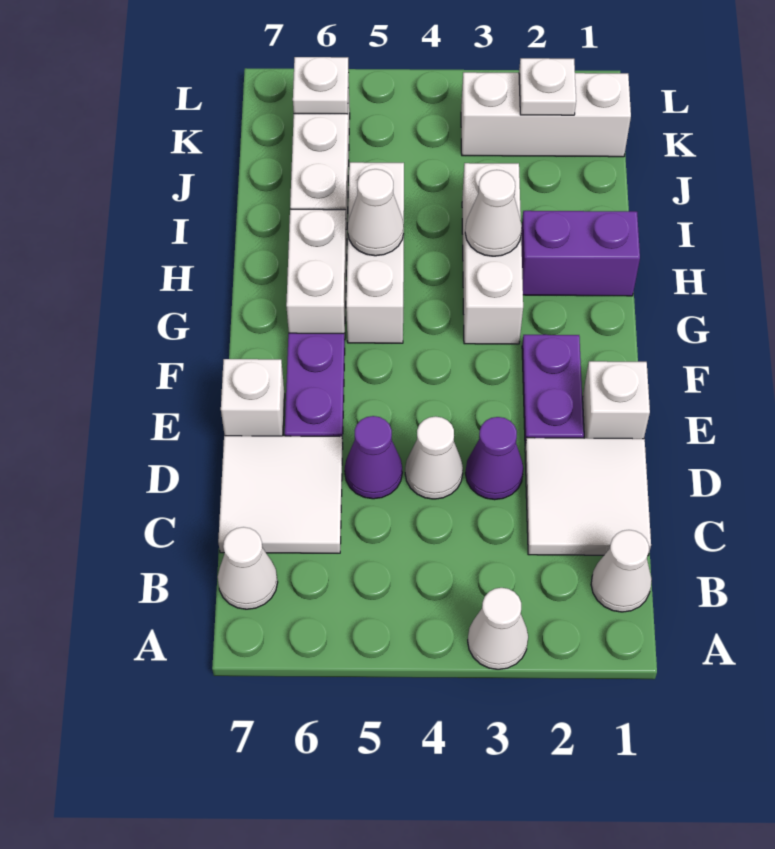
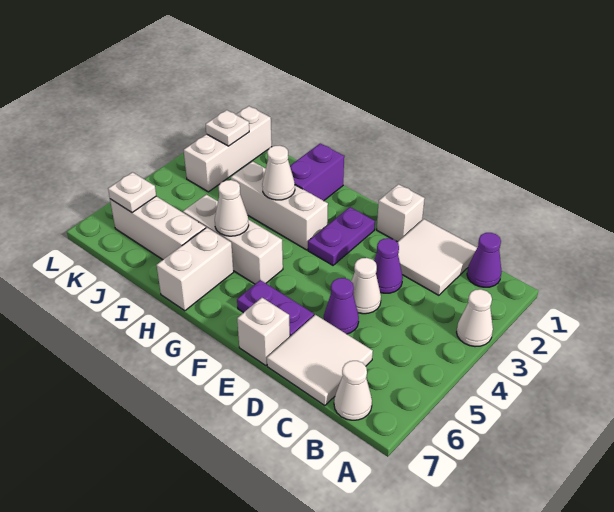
white cone B1 level 1 -> purple cone B1 level 1
purple plate E2:F2 level 1 -> purple plate F2:F3 level 1
white brick G6:H6 level 1 -> white brick H6:H7 level 1

